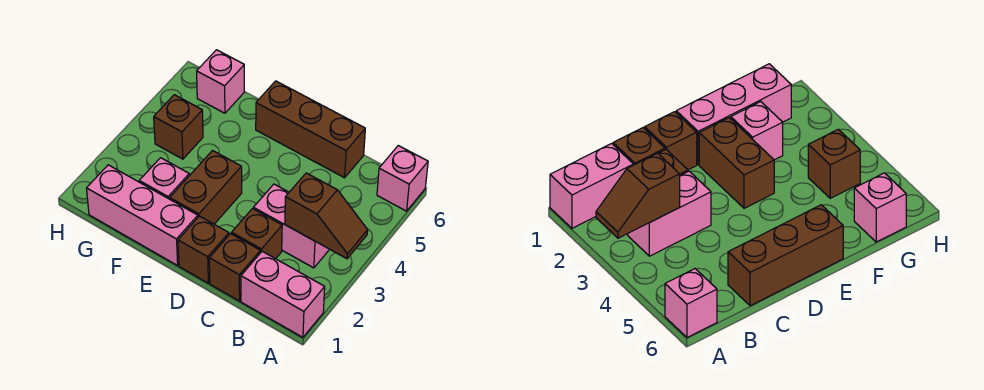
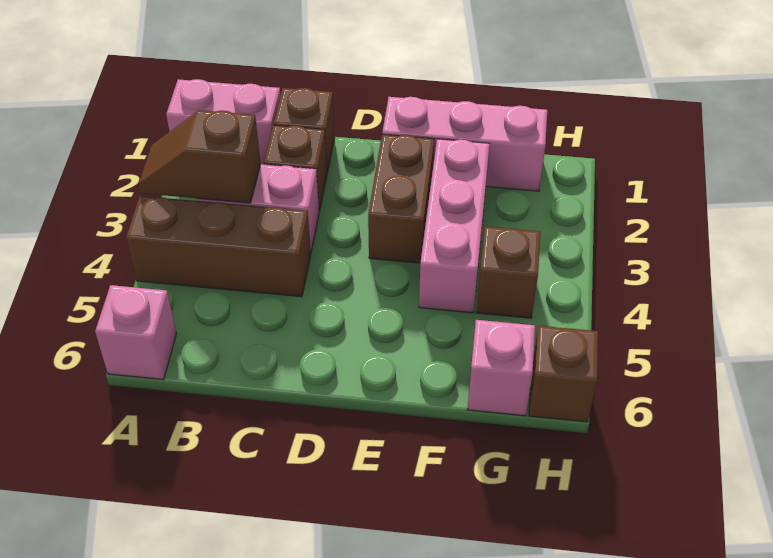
brown brick C6:E6 level 1 -> brown brick A4:C4 level 1
brown brick D1 level 1 -> brown brick H6 level 1
pink brick F2 level 1 -> pink brick F2:F4 level 1

